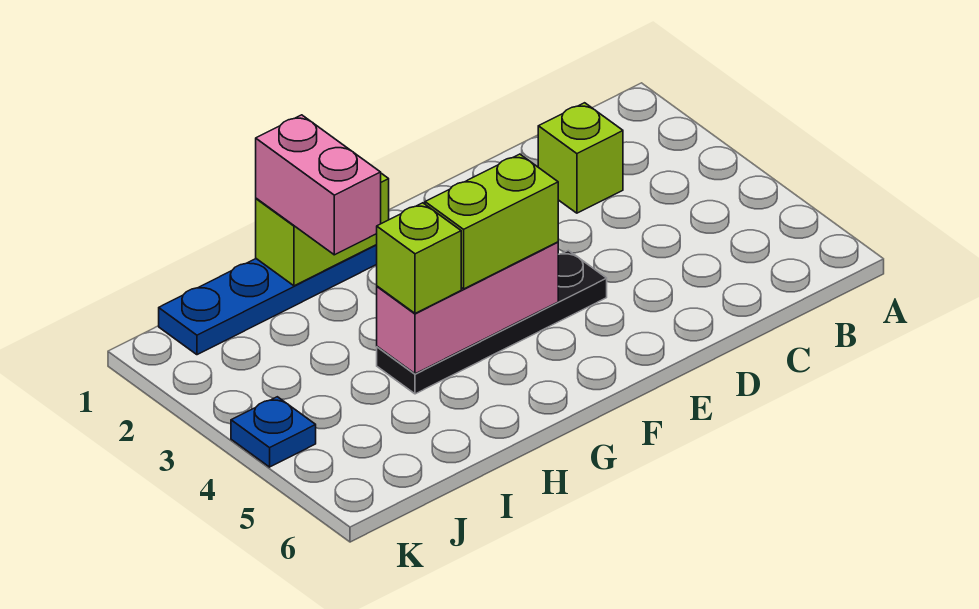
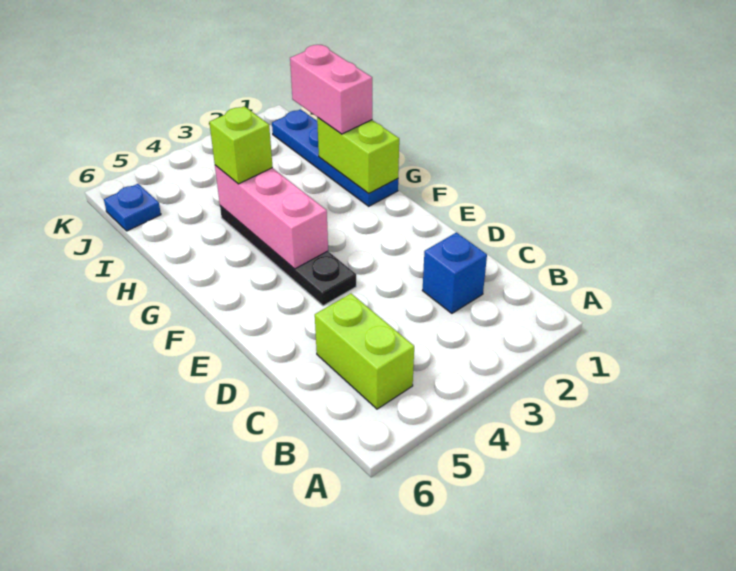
lime brick C2 level 1 -> blue brick C2 level 1
lime brick F4:G4 level 3 -> lime brick B5:C5 level 1
pink brick H1:H2 level 3 -> pink brick H1:I1 level 3
blue plate K4 level 1 -> blue plate J6 level 1

